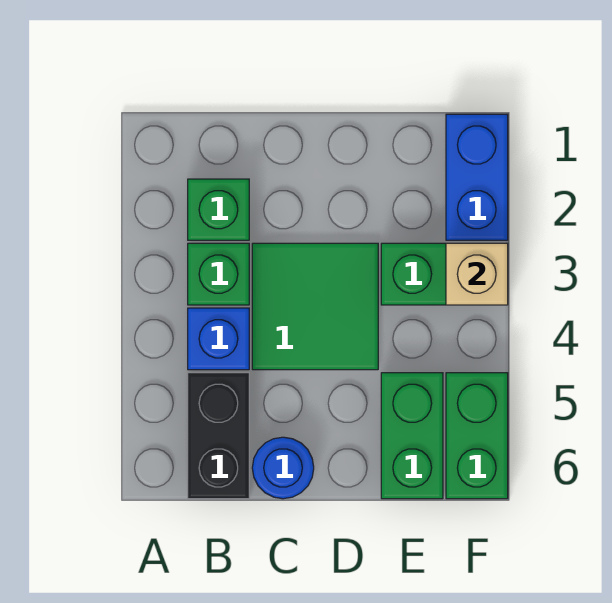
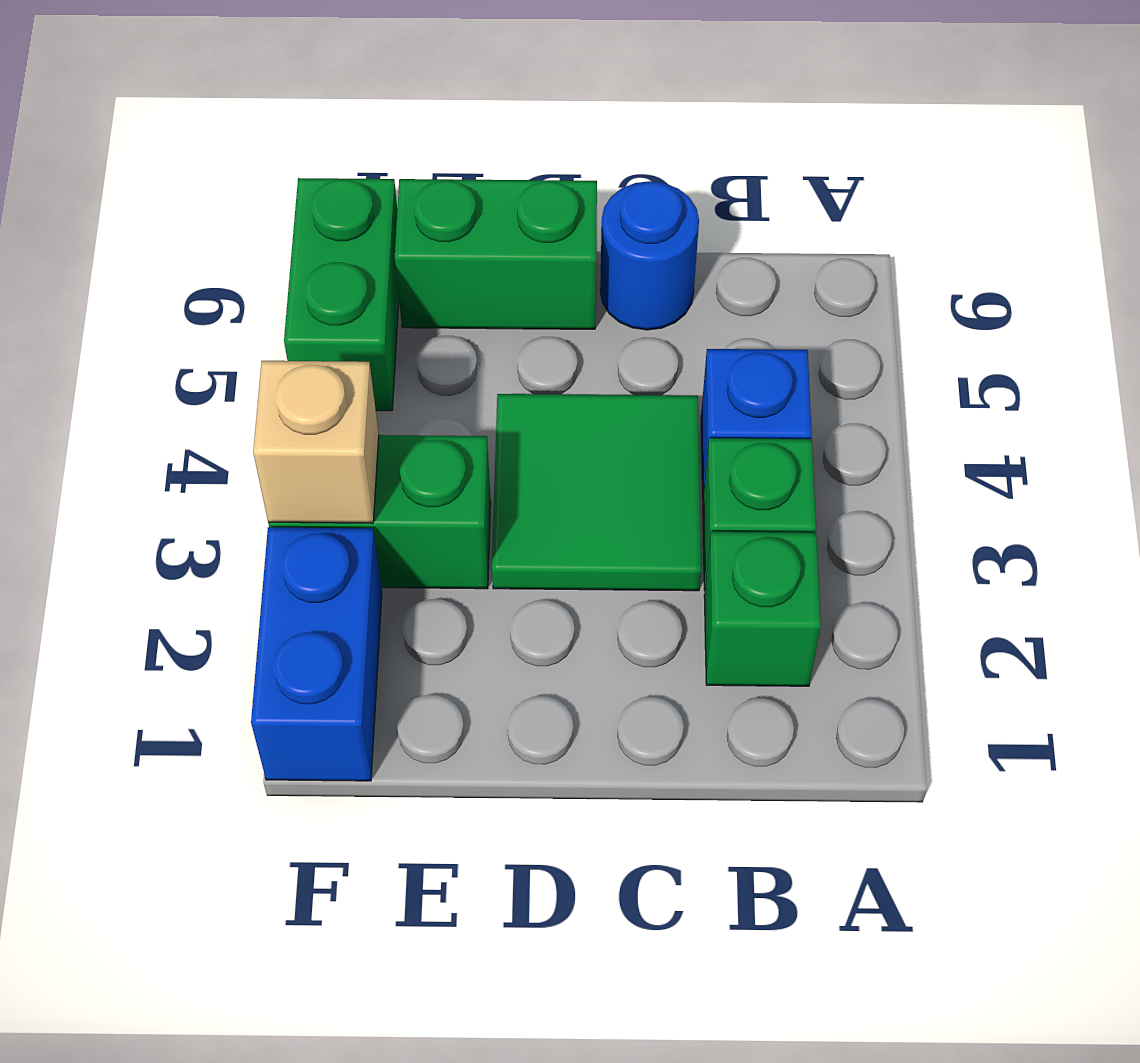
black brick B5:B6 level 1 -> none
green brick E5:E6 level 1 -> green brick D6:E6 level 1

